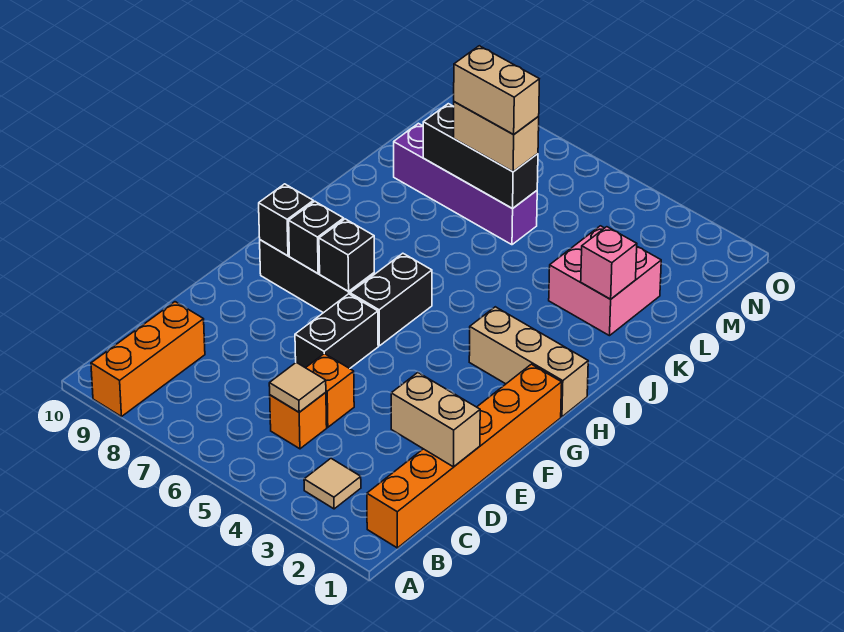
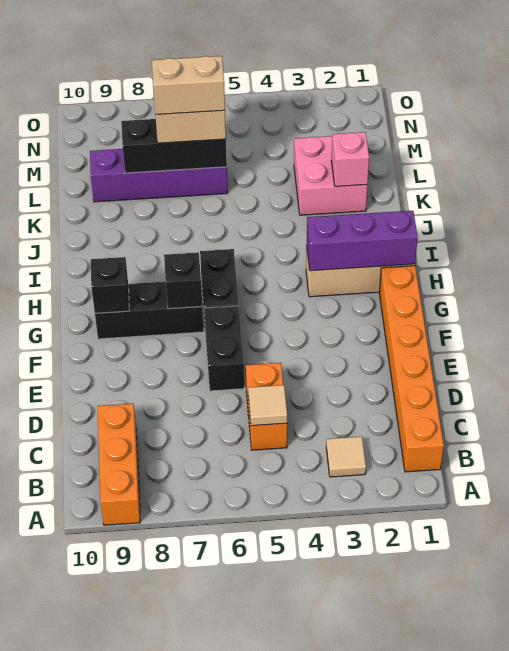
tan brick D1:D2 level 2 -> none
black brick G8 level 2 -> none
none -> purple brick H1:H3 level 2

